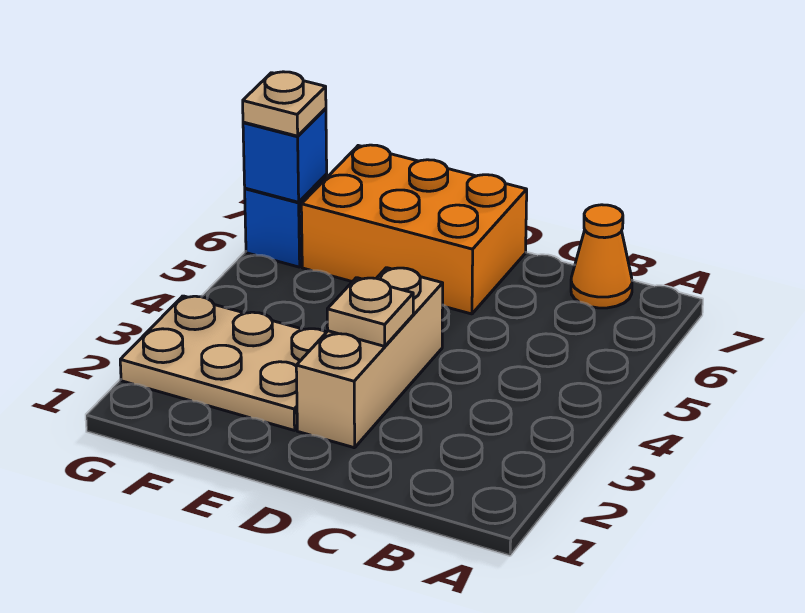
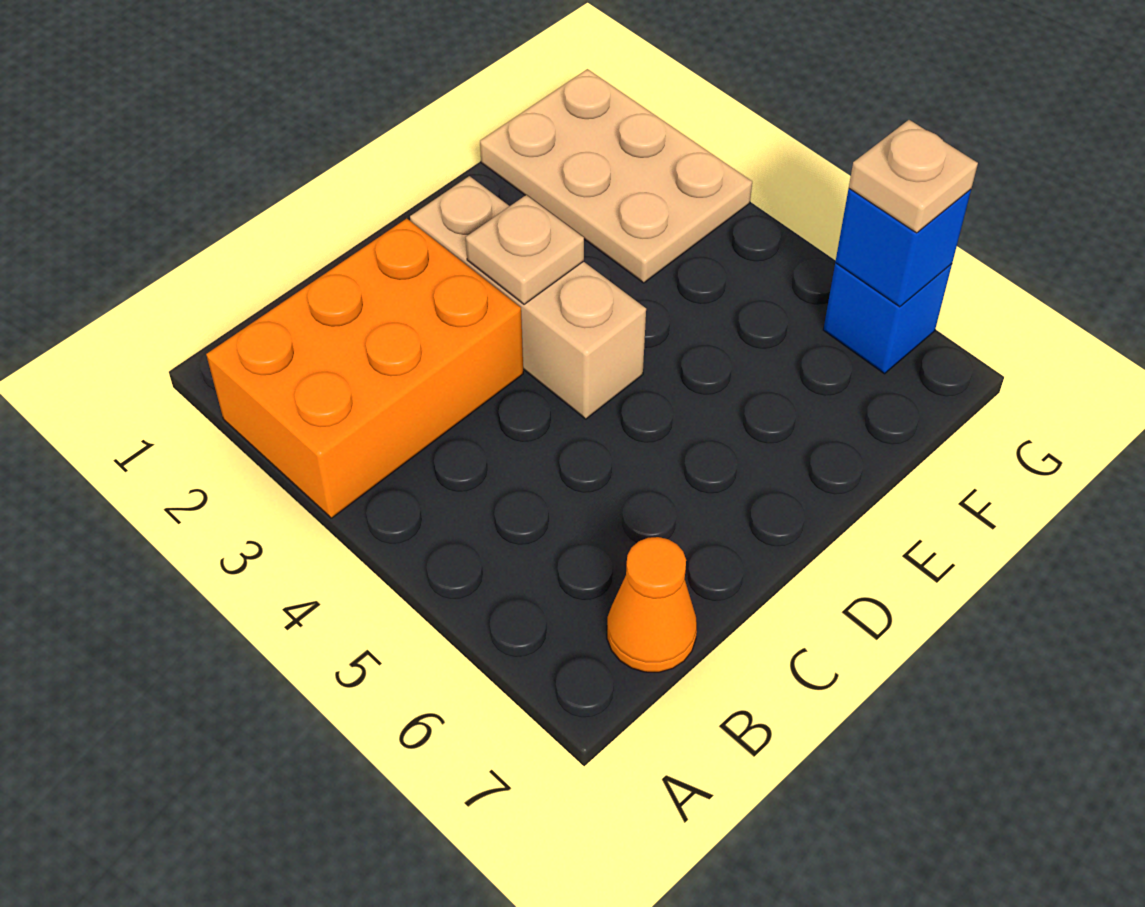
orange brick D6:F7 level 1 -> orange brick A2:C3 level 1
tan plate E2:G3 level 1 -> tan plate F1:G3 level 1

